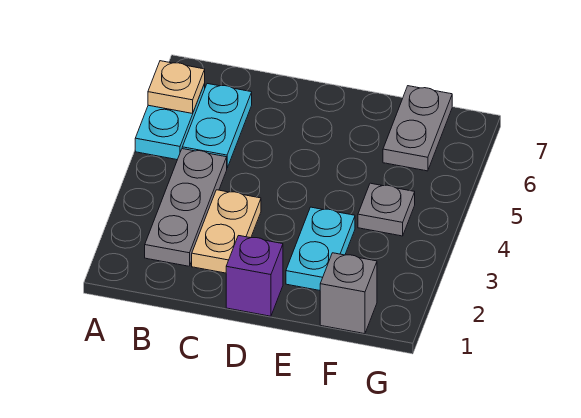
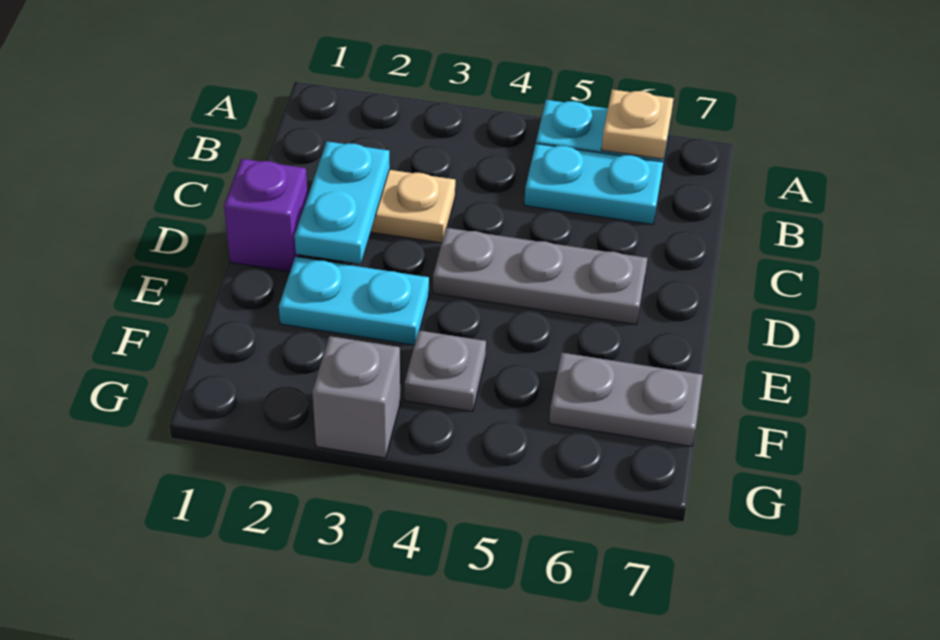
grey plate B2:B4 level 1 -> grey plate D4:D6 level 1
none -> cyan plate C2:D2 level 2
grey brick F1 level 1 -> grey brick G3 level 1

